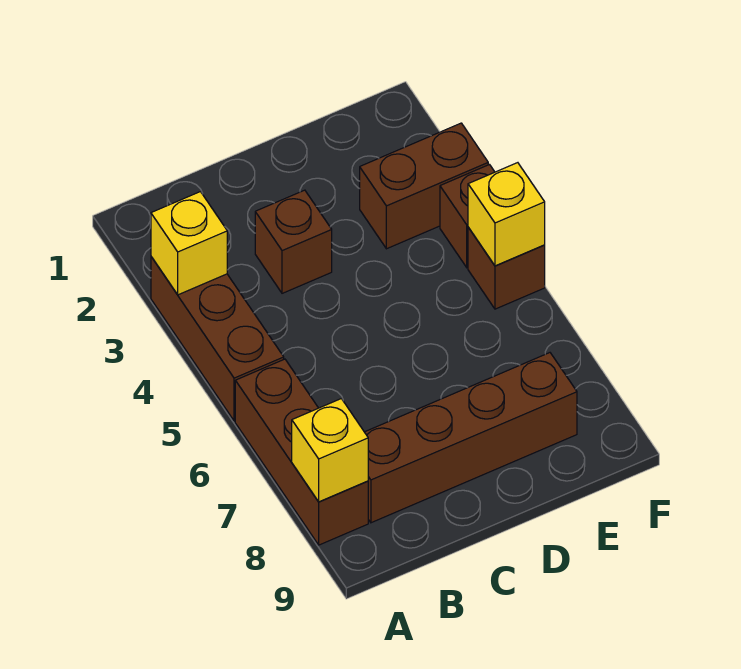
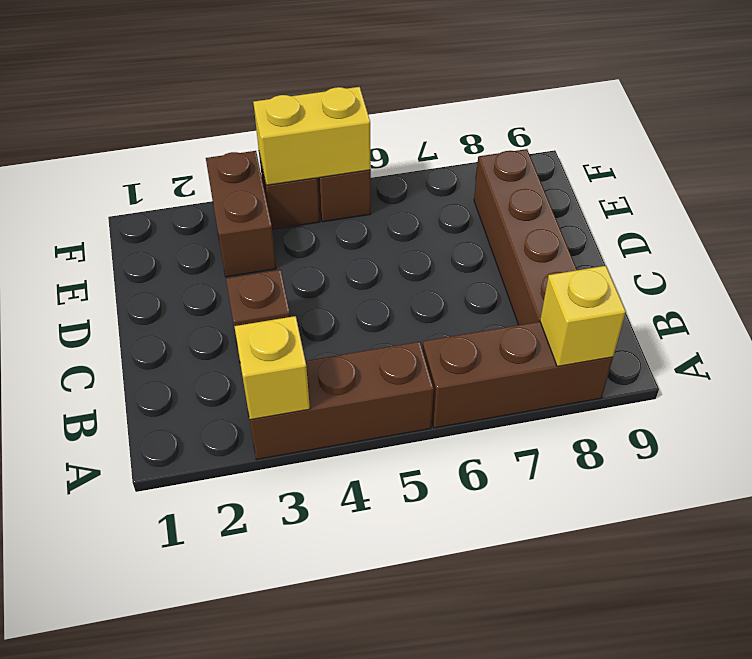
yellow brick F5 level 2 -> yellow brick F4:F5 level 2

